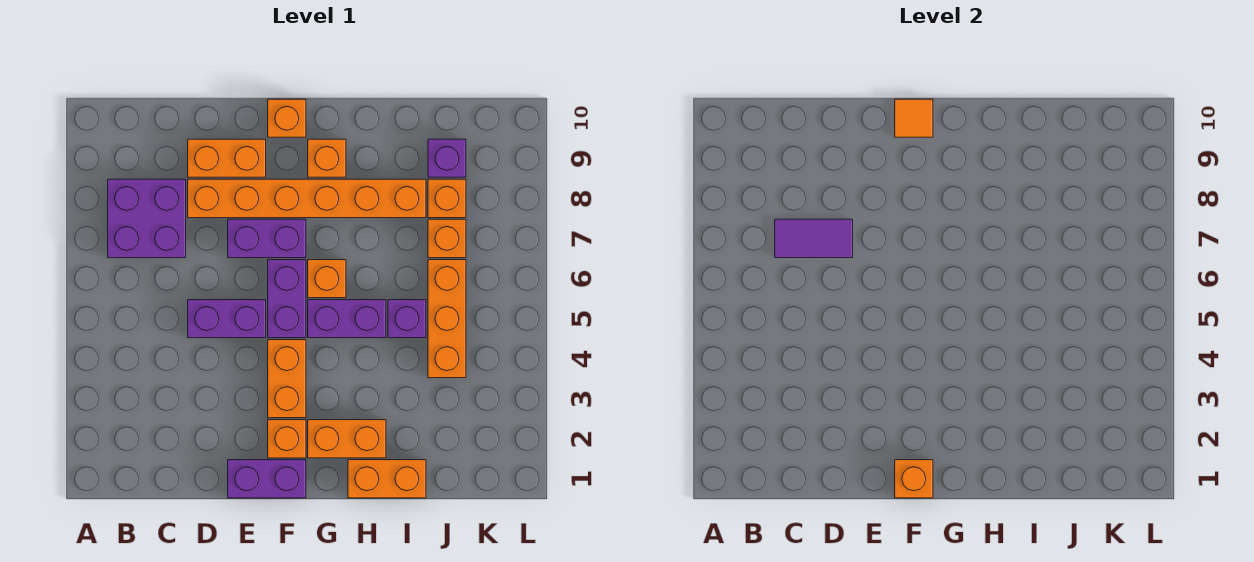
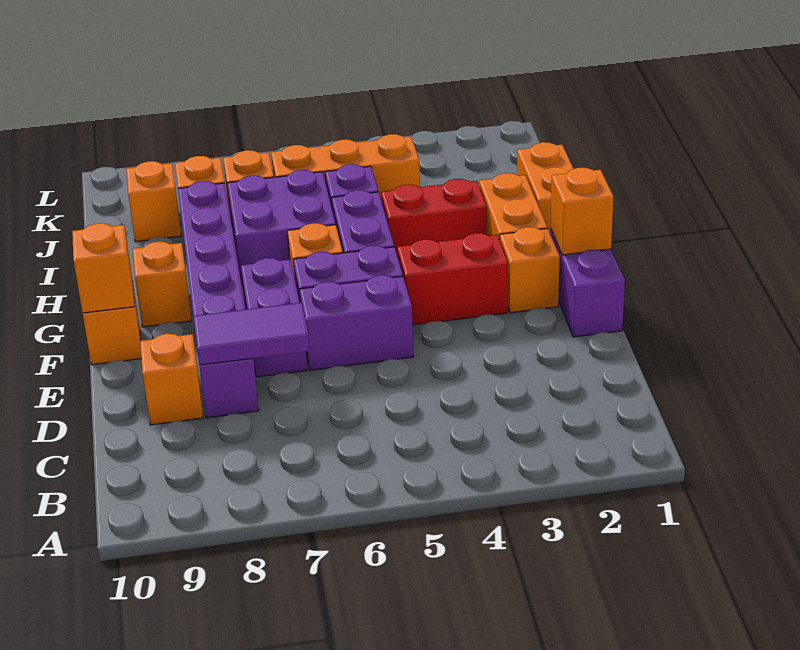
purple brick B7:C8 level 1 -> purple brick H6:I7 level 1
purple tile C7:D7 level 2 -> purple tile D7:D8 level 2
purple brick D5:E5 level 1 -> purple brick E5:E6 level 1
orange brick D8:I8 level 1 -> purple brick D8:I8 level 1
orange brick D9:E9 level 1 -> orange brick D9 level 1
orange brick F3:F4 level 1 -> red brick F3:F4 level 1
orange tile F10 level 2 -> orange brick F10 level 2
none -> red brick H3:H4 level 1
purple brick J9 level 1 -> orange brick J9 level 1

